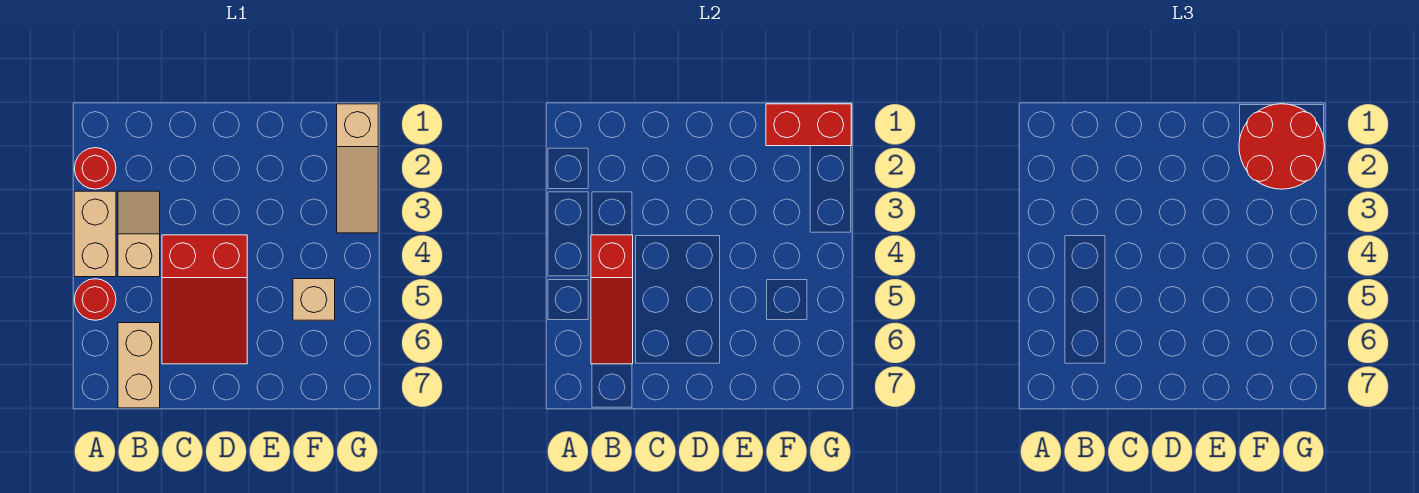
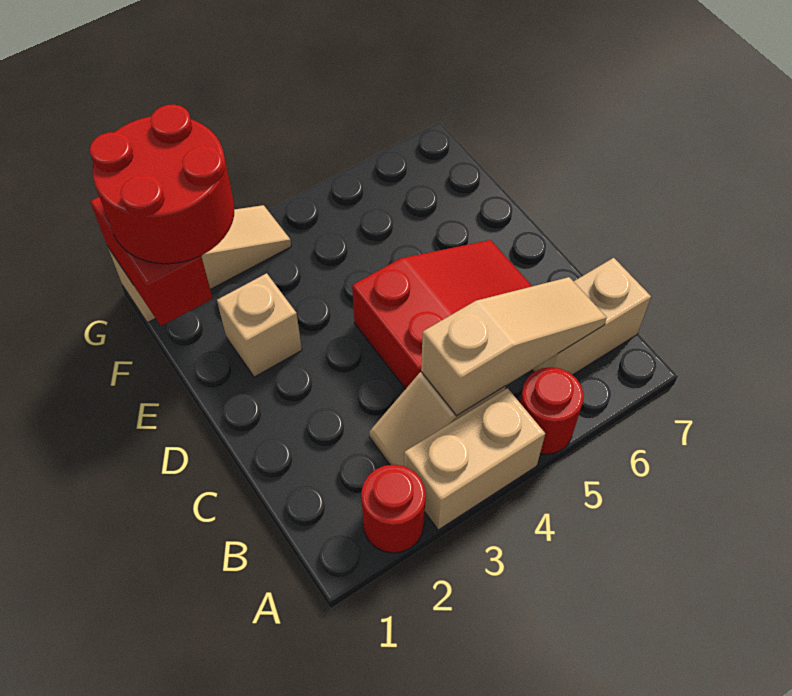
red slope B4:B6 level 2 top 4 -> tan slope B4:B6 level 2 top 4
tan brick F5 level 1 -> tan brick E2 level 1

